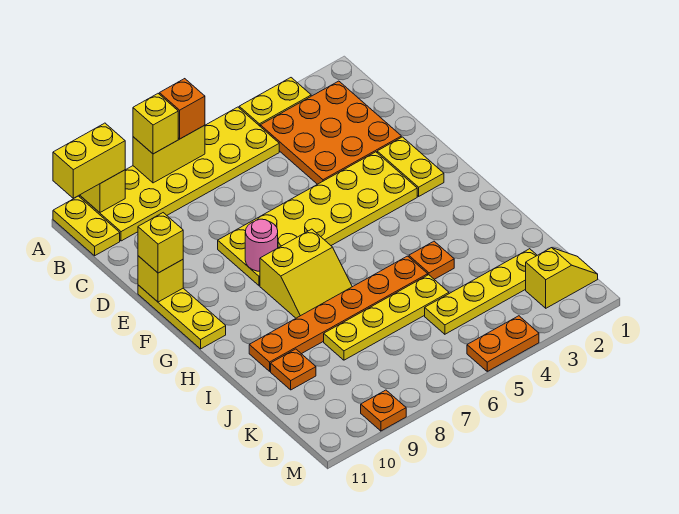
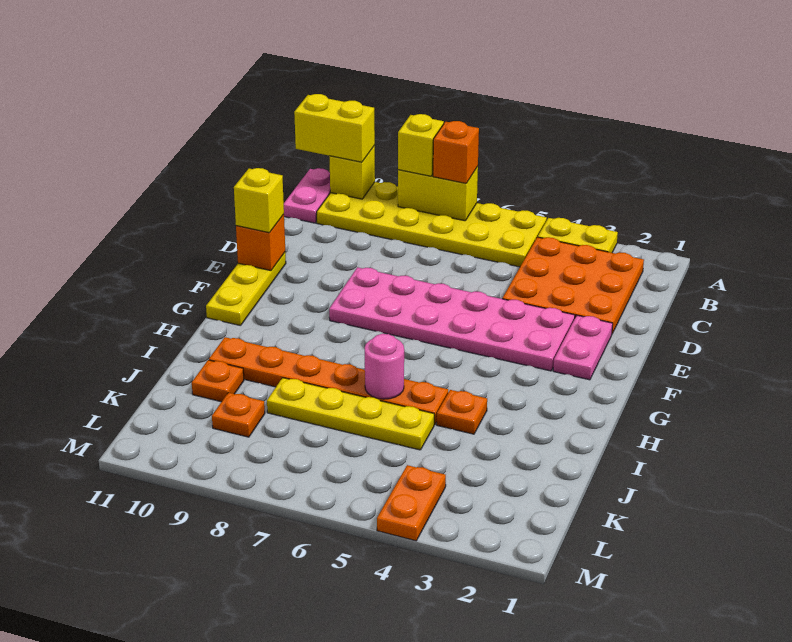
yellow plate A11:B11 level 1 -> pink plate A11:B11 level 1
yellow plate E2:F2 level 1 -> pink plate E2:F2 level 1
yellow plate E3:F8 level 1 -> pink plate E3:F8 level 1
yellow brick E11 level 2 -> orange brick E11 level 2
pink round brick F8 level 2 -> pink round brick I6 level 2
yellow slope G7:H8 level 1 top G -> none
yellow plate K2:K5 level 1 -> none
yellow slope L1:L2 level 1 top 2 -> none
orange plate M4:M5 level 1 -> orange plate L4:M4 level 1
orange plate M9 level 1 -> orange plate K9 level 1

